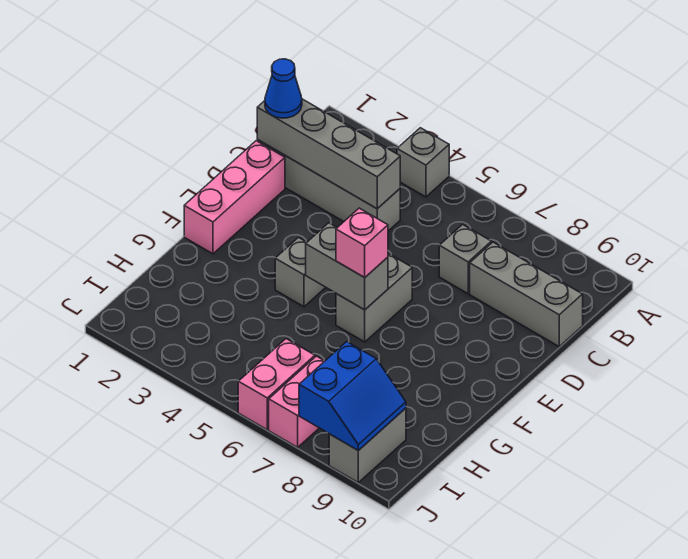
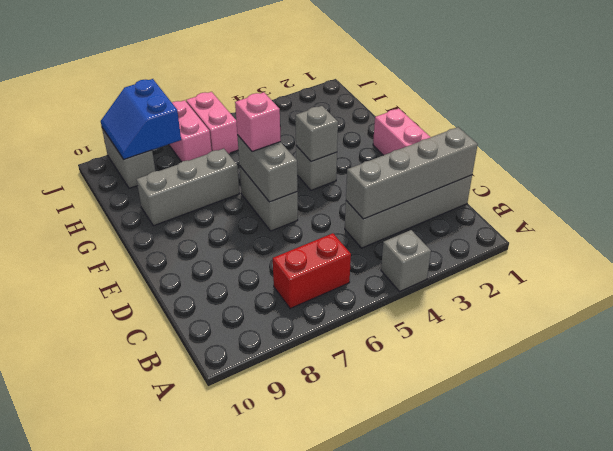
none -> red brick B6:B7 level 1
blue cone C1 level 3 -> none
grey brick C7 level 1 -> grey brick F4 level 2
grey brick C8:C10 level 1 -> grey brick G7:G9 level 1
grey brick F5:F6 level 2 -> grey brick E6:F6 level 2

